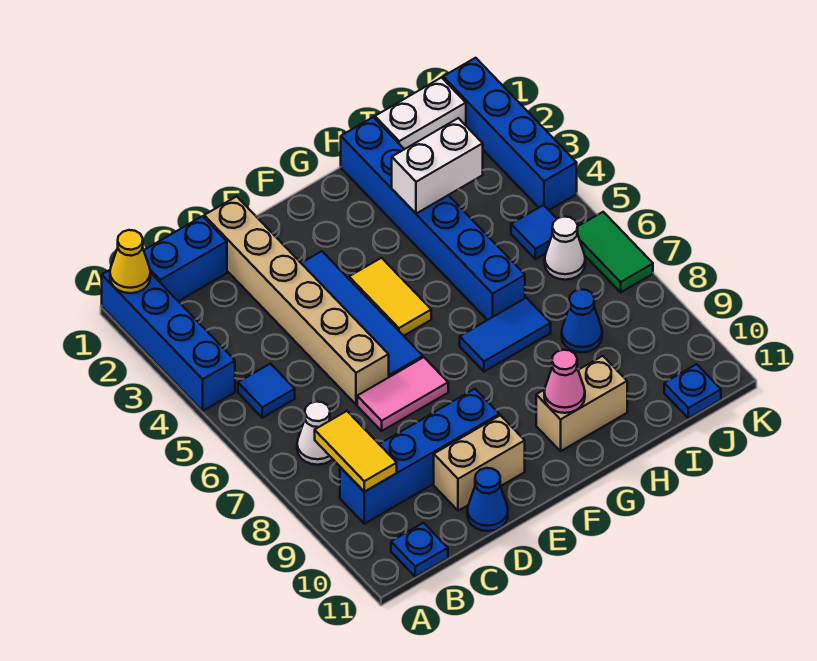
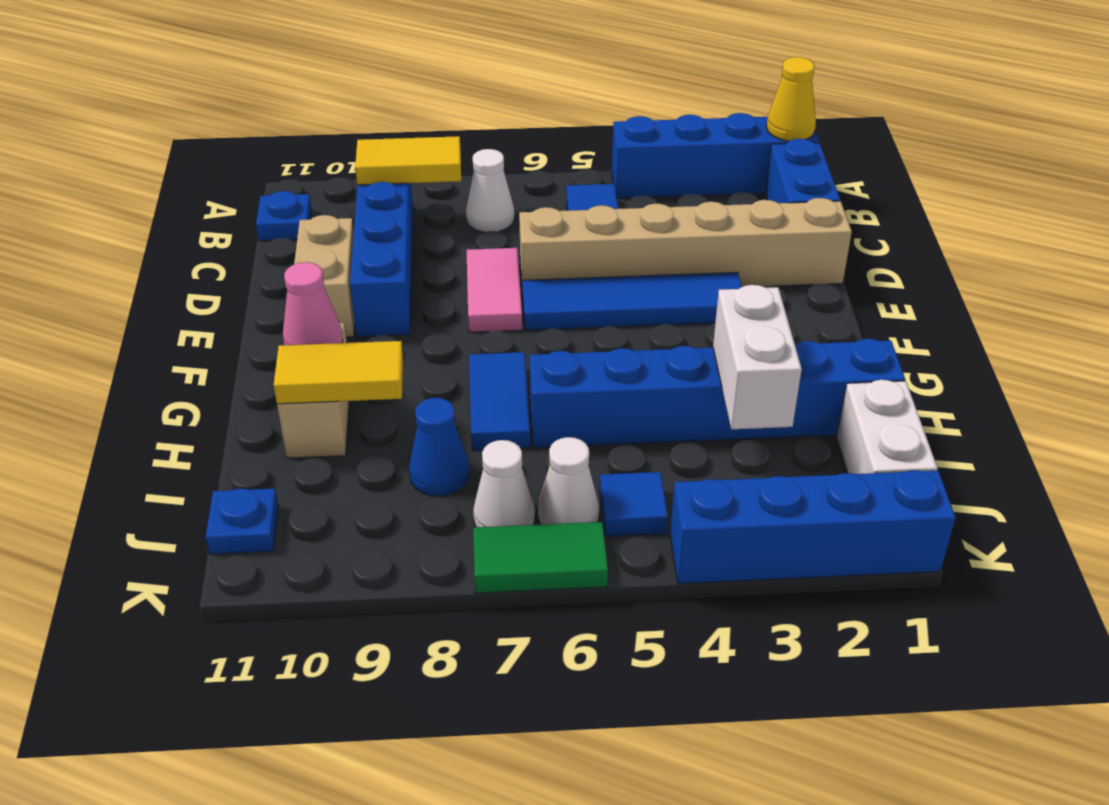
blue cone D11 level 1 -> none
yellow tile F4:F5 level 1 -> yellow tile H9:H10 level 2
none -> white cone J7 level 1

